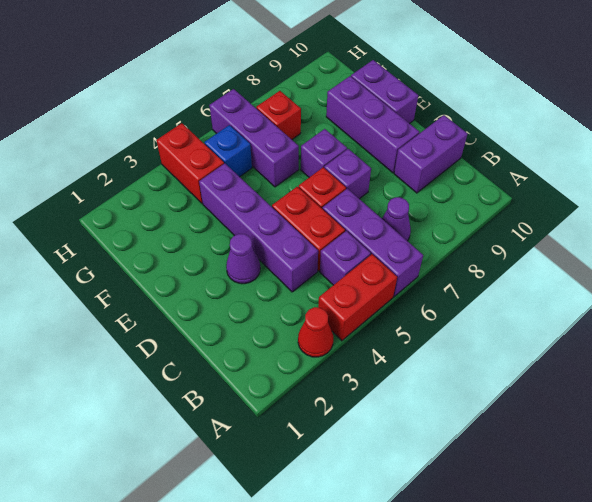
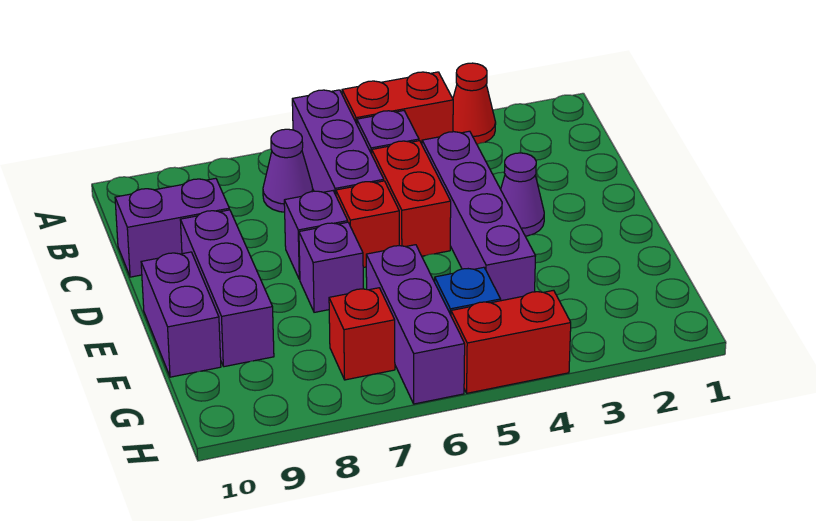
red brick G4:H4 level 1 -> red brick H4:H5 level 1

